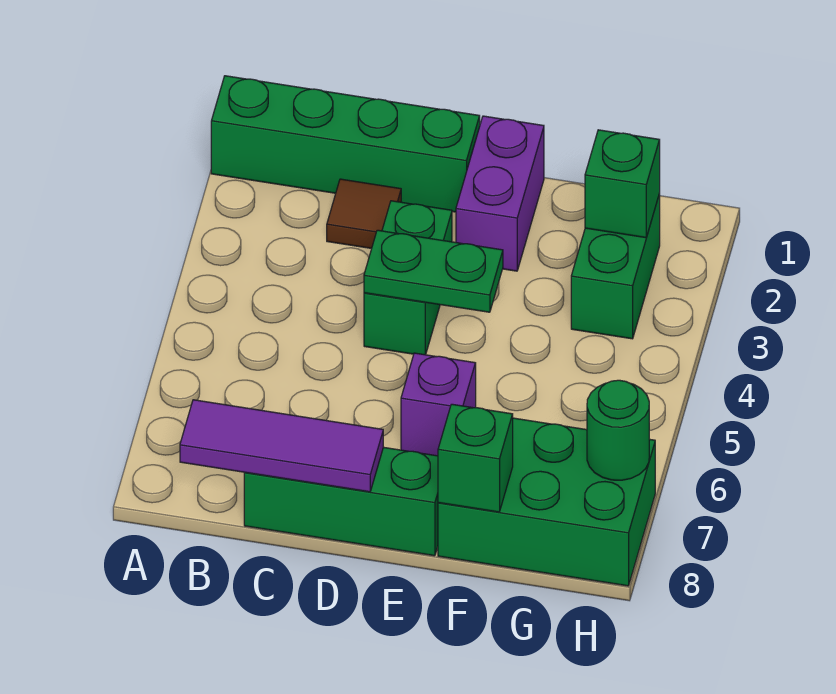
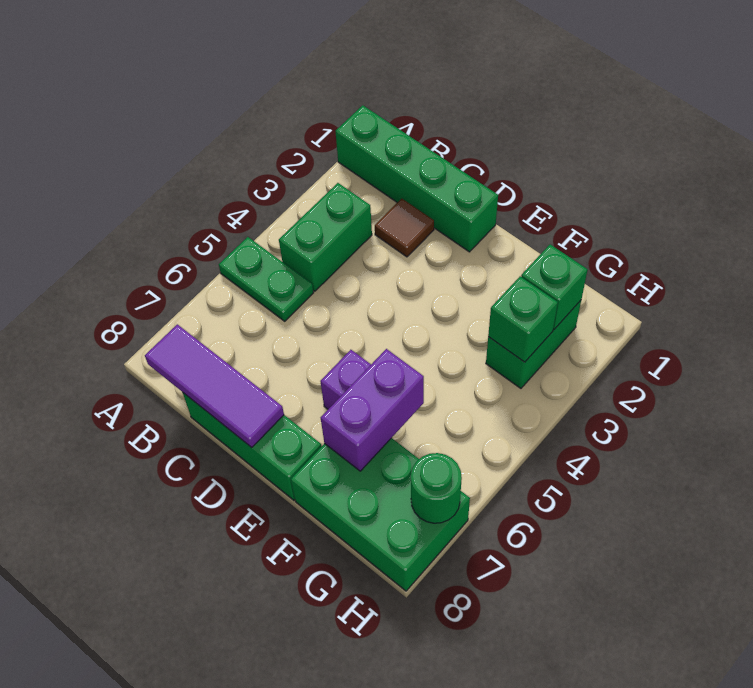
green brick D3:D4 level 1 -> green brick B3:B4 level 1
green plate D4:E4 level 2 -> green plate A5:B5 level 1
purple brick E1:E2 level 1 -> purple brick F6:F7 level 2
green brick F8 level 2 -> green brick G3 level 2

